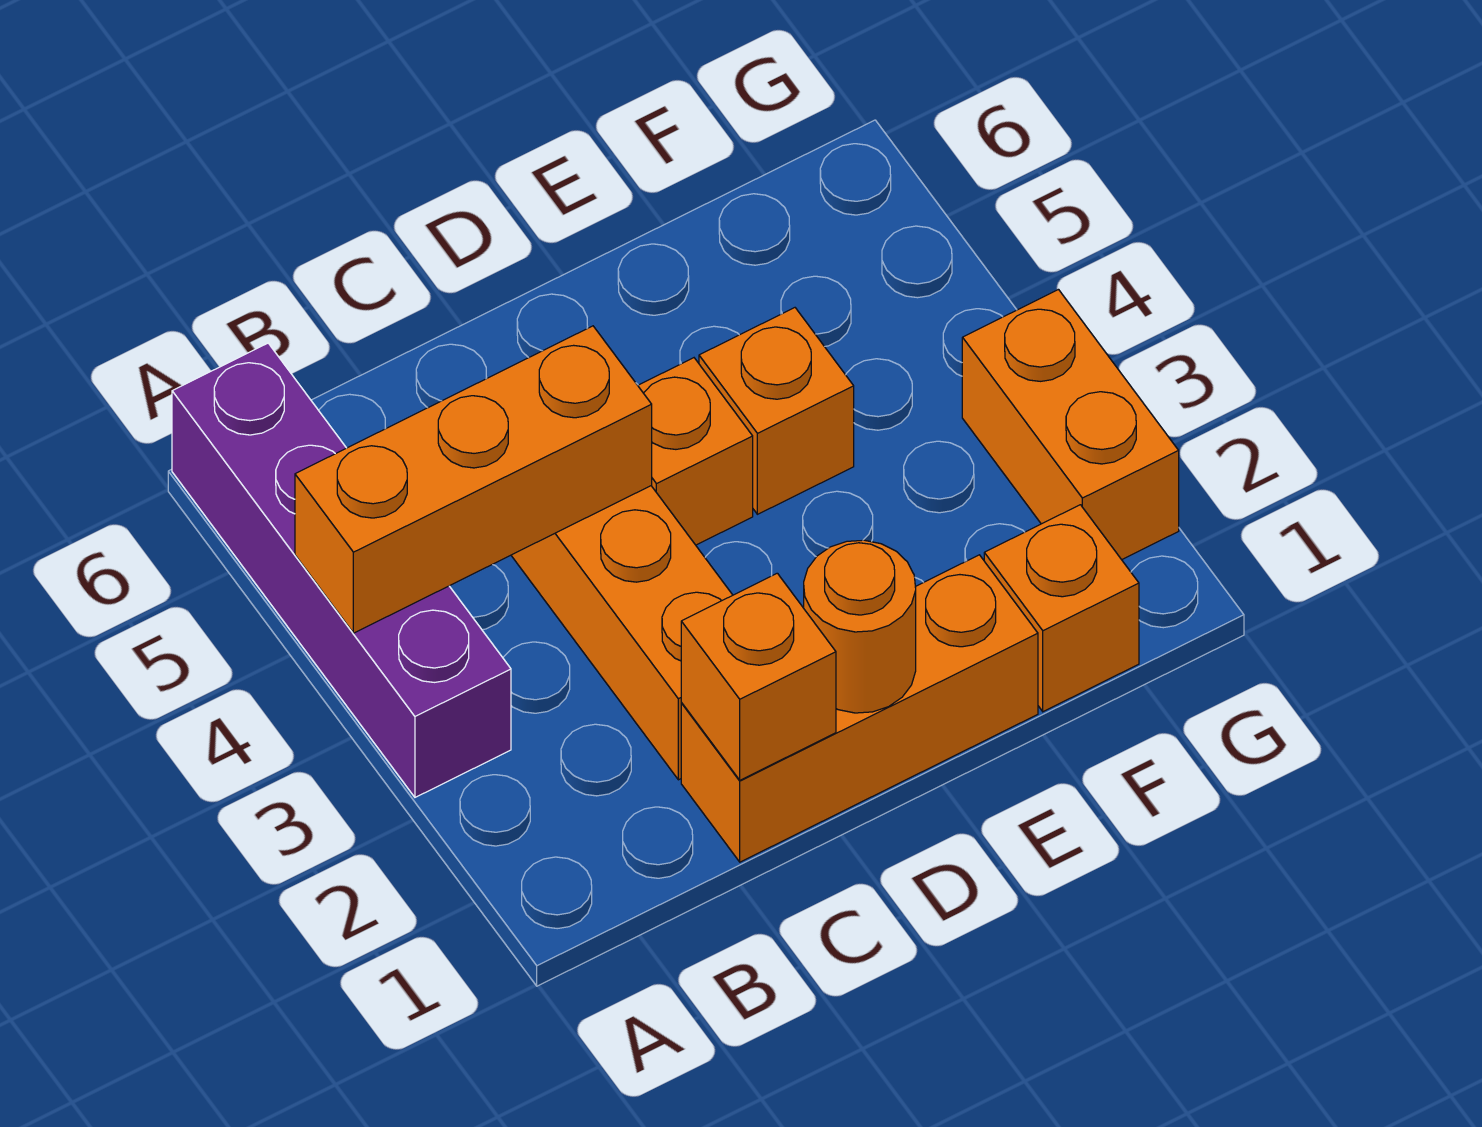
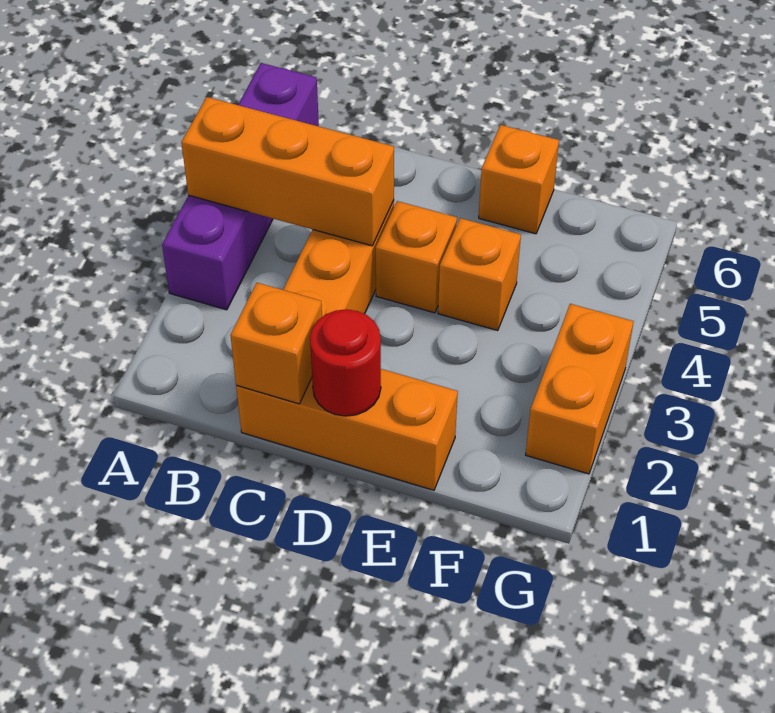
orange round brick D1 level 2 -> red round brick D1 level 2
orange brick F1 level 1 -> orange brick E6 level 1

